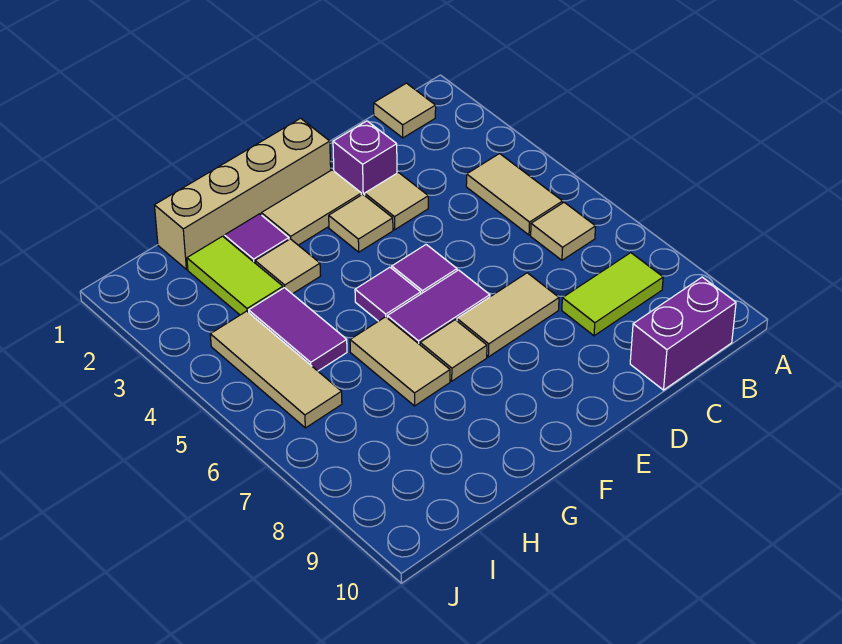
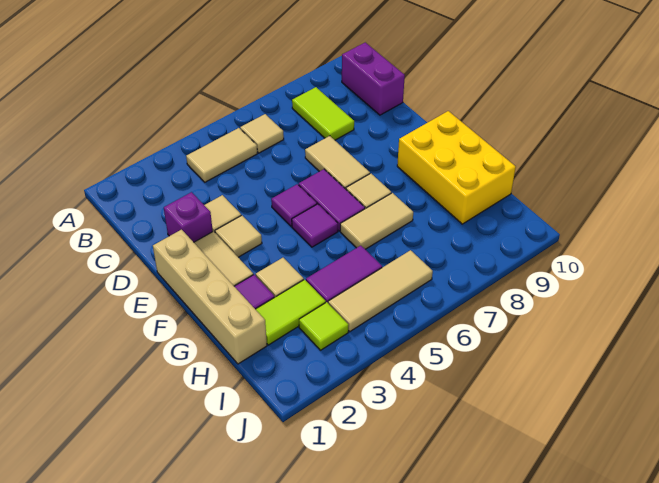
tan tile B1 level 1 -> none
none -> yellow brick F9:H10 level 1
none -> lime tile I3 level 1

